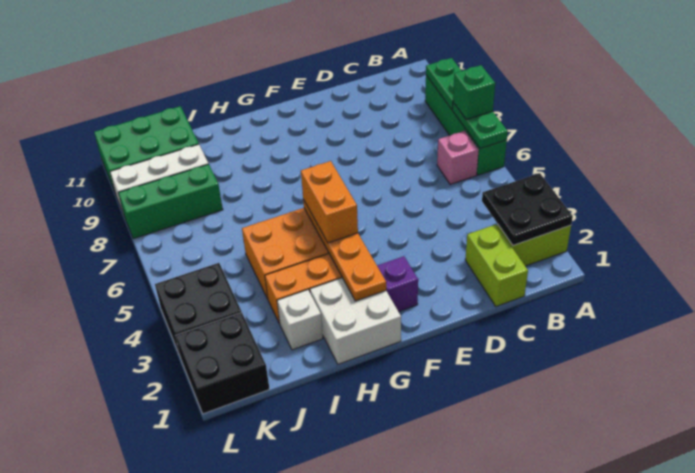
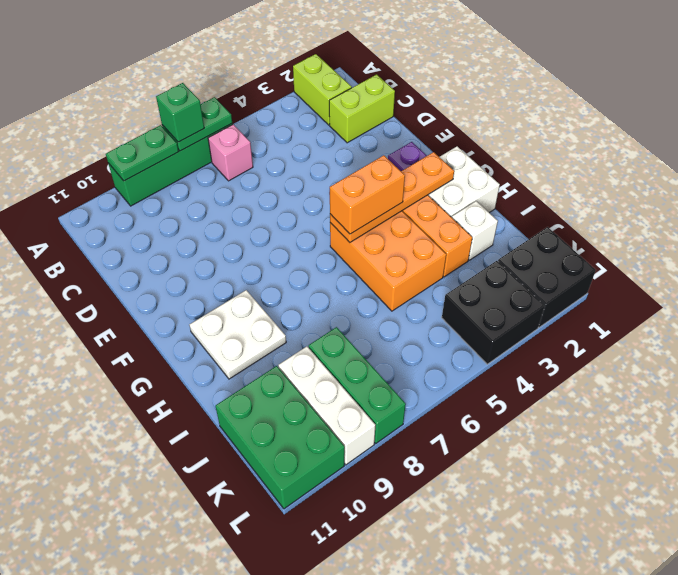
black plate A2:B3 level 2 -> none
none -> white plate G9:H10 level 1

